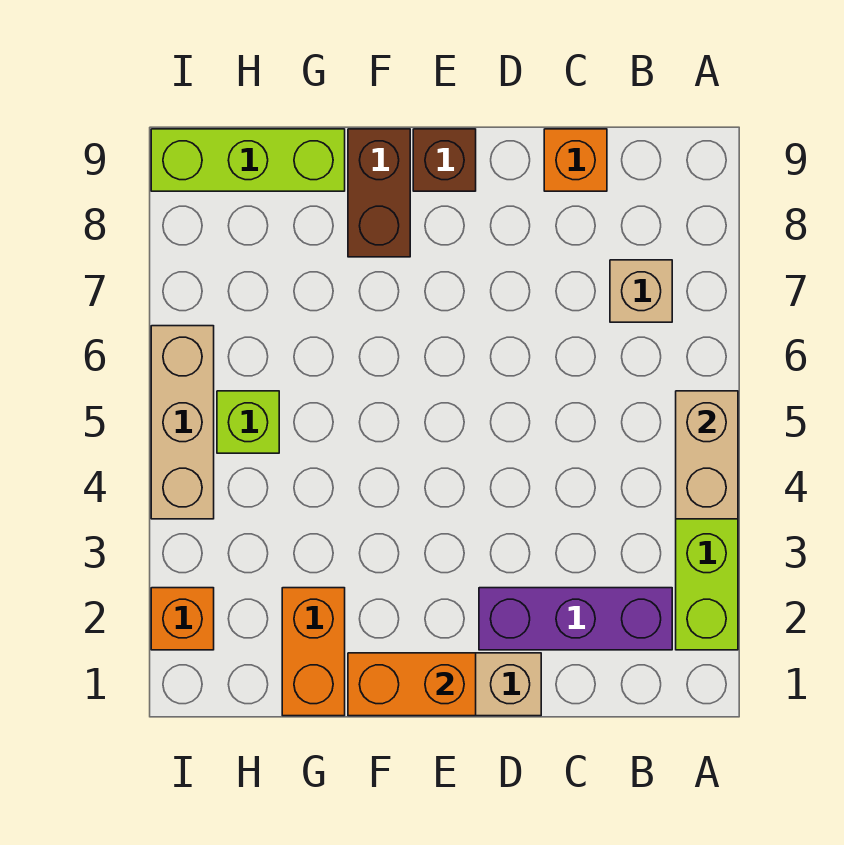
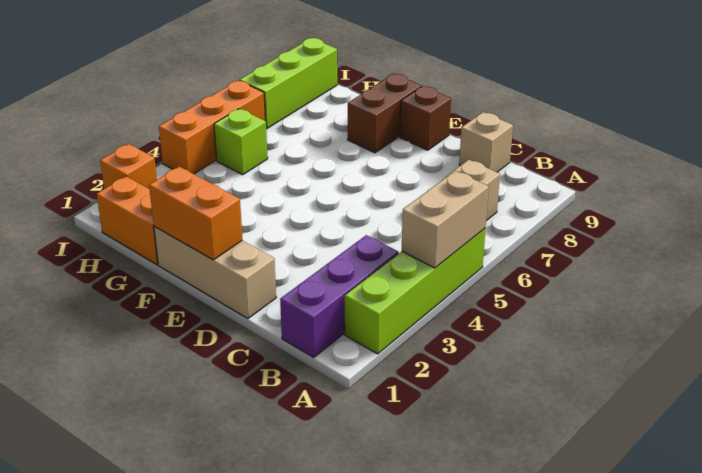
purple brick B2:D2 level 1 -> purple brick B1:B3 level 1
orange brick C9 level 1 -> tan brick C9 level 1
orange brick G1:G2 level 1 -> orange brick G1:H1 level 1
lime brick G9:I9 level 1 -> lime brick I7:I9 level 1
tan brick I4:I6 level 1 -> orange brick I4:I6 level 1

